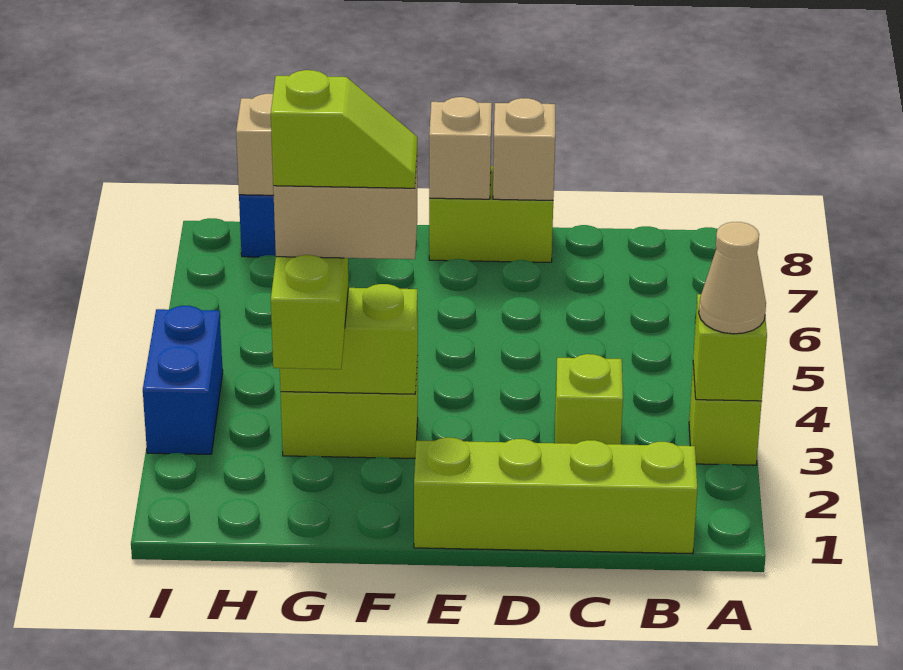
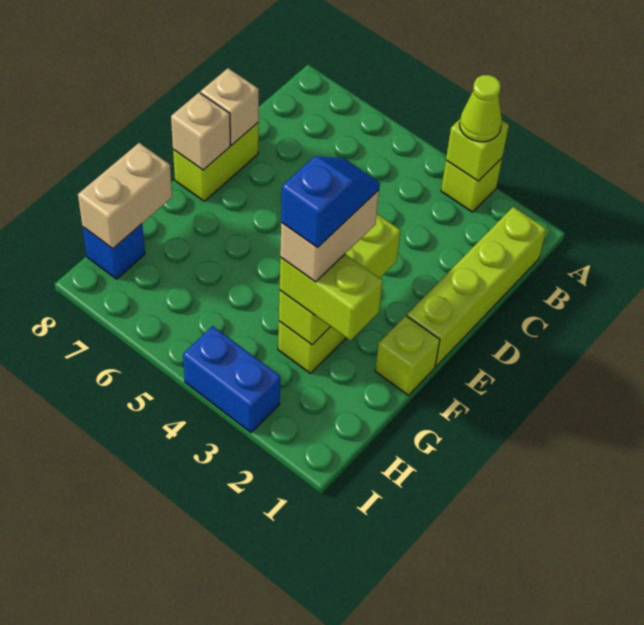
tan cone A3 level 3 -> lime cone A3 level 3
lime brick C3 level 1 -> lime brick F1 level 1
lime brick F3:G3 level 2 -> lime brick E3:G3 level 2
lime slope F3:G3 level 5 top G -> blue slope F3:G3 level 5 top G

